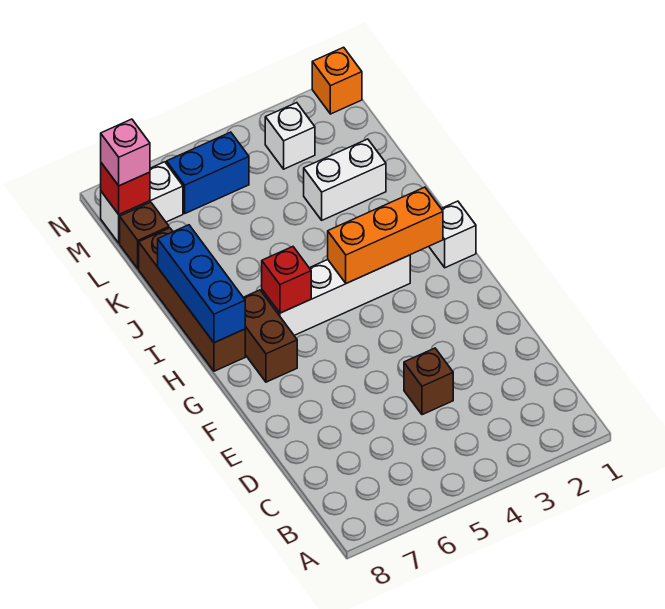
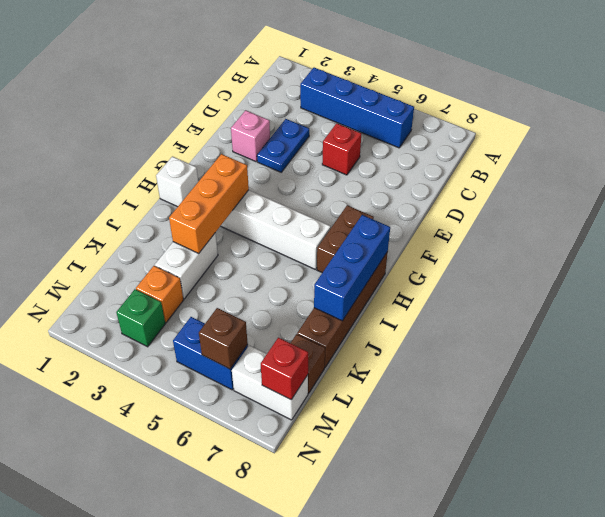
none -> blue brick B3:B6 level 1
none -> blue plate D3:E3 level 1
brown brick D4 level 1 -> brown brick M6 level 2
orange brick H2:H4 level 2 -> orange brick H3:J3 level 2
red brick H6 level 2 -> red brick D5 level 1
white brick K2:K3 level 1 -> white brick J3:K3 level 1
white brick M3 level 1 -> green brick M3 level 1
pink brick M8 level 3 -> pink brick E2 level 1
orange brick N1 level 1 -> orange brick L3 level 1

